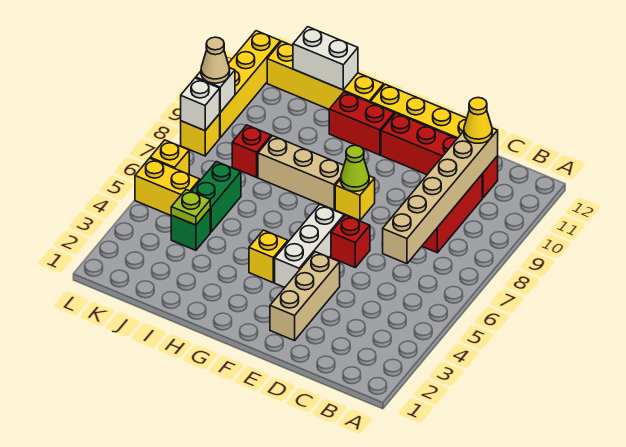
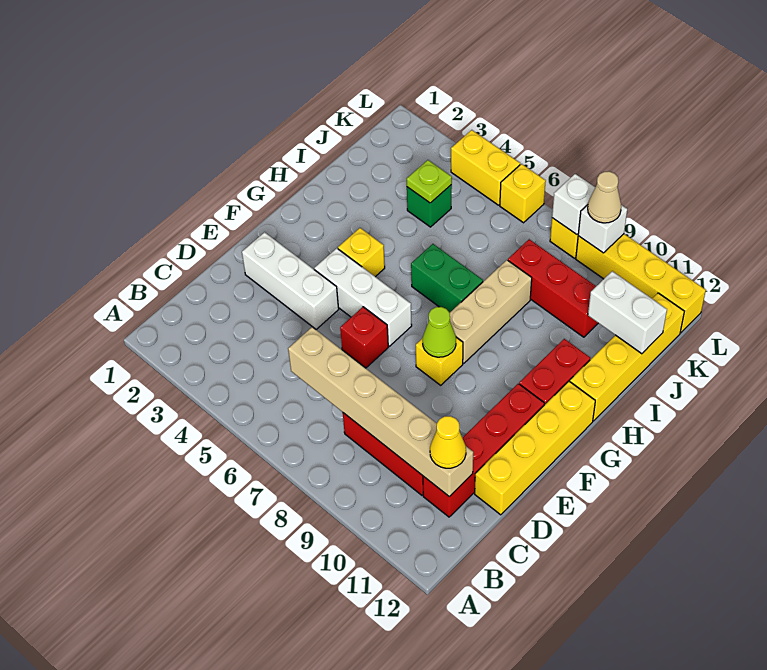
tan brick E2:E4 level 1 -> white brick E2:E4 level 1
white brick I12:J12 level 2 -> white brick J11:J12 level 2
green brick J5:J6 level 1 -> green brick H6:H7 level 1
red brick J8 level 1 -> red brick J8:J10 level 1
yellow brick K5:L5 level 1 -> yellow brick L4:L5 level 1

